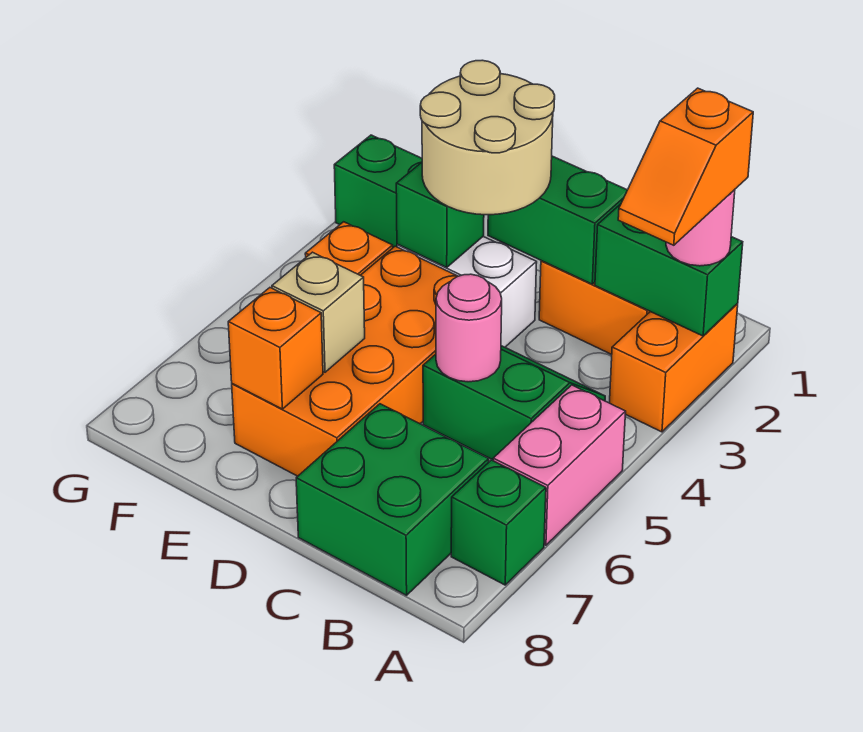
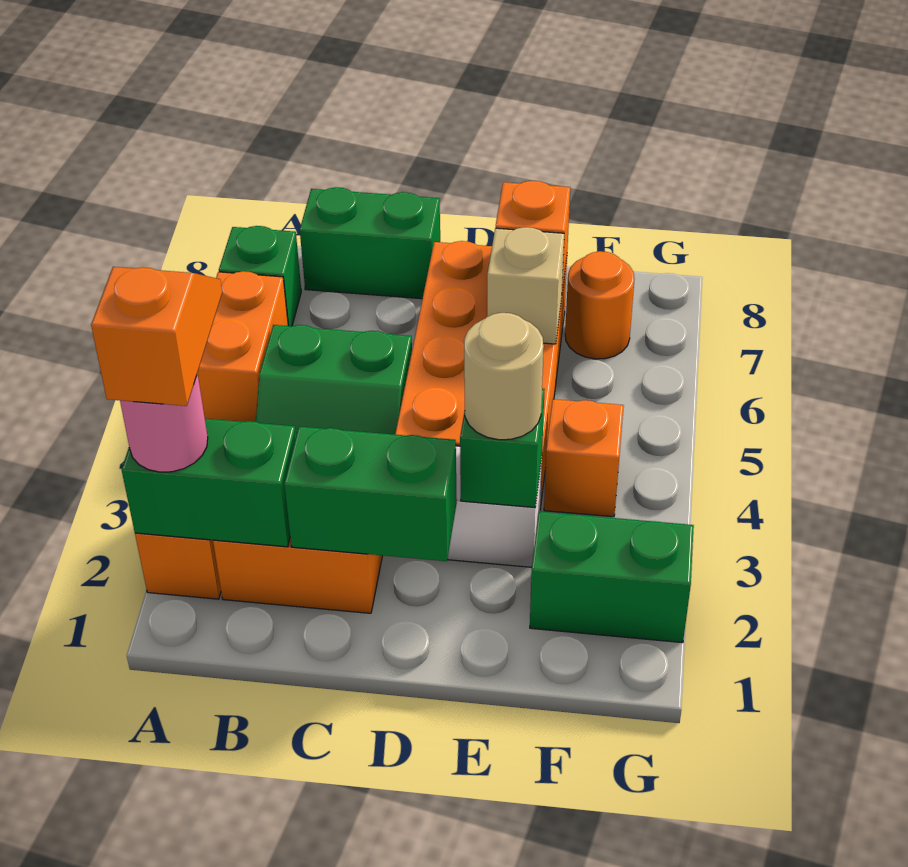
pink brick A5:A6 level 1 -> orange brick A5:A6 level 1
green brick B7:C8 level 1 -> green brick B8:C8 level 1
pink round brick C5 level 2 -> none
tan round brick D2:E3 level 3 -> tan round brick E3 level 3
none -> orange round brick F7 level 1

